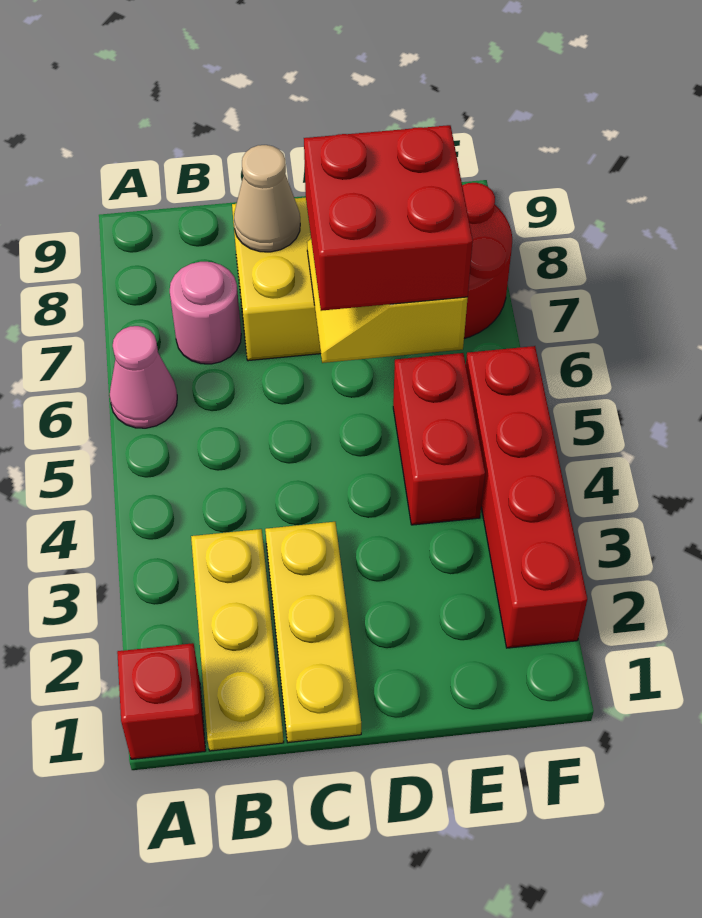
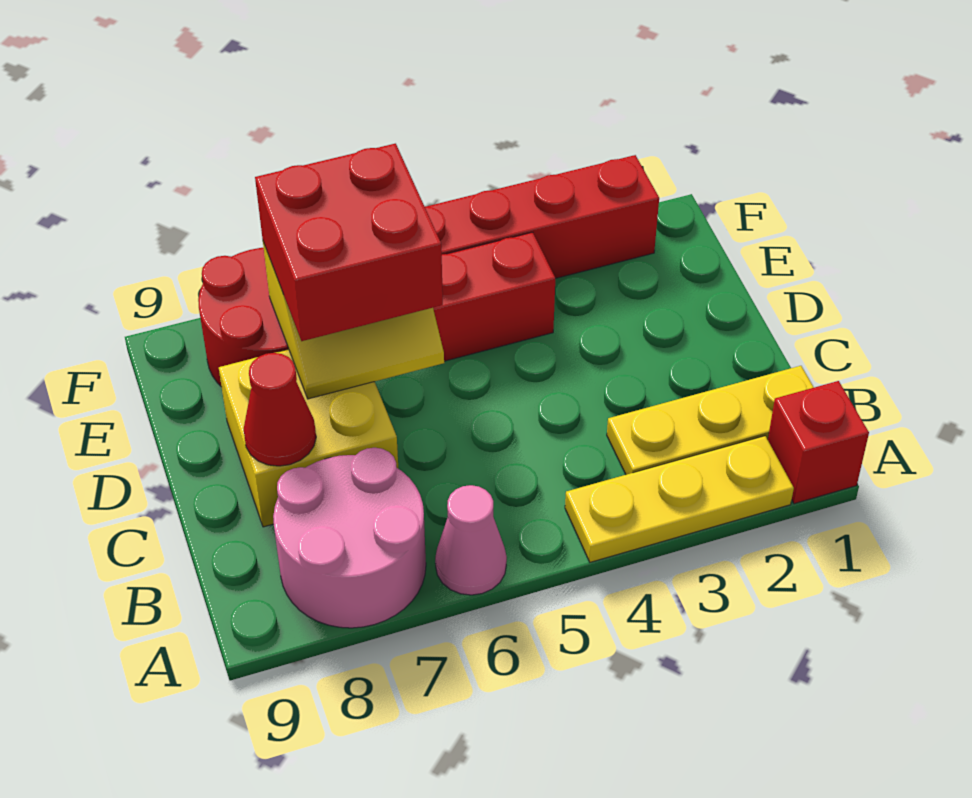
pink round brick B7 level 1 -> pink round brick A7:B8 level 1
yellow plate C1:C3 level 1 -> yellow plate A2:A4 level 1
tan cone C8 level 2 -> red cone C8 level 2

